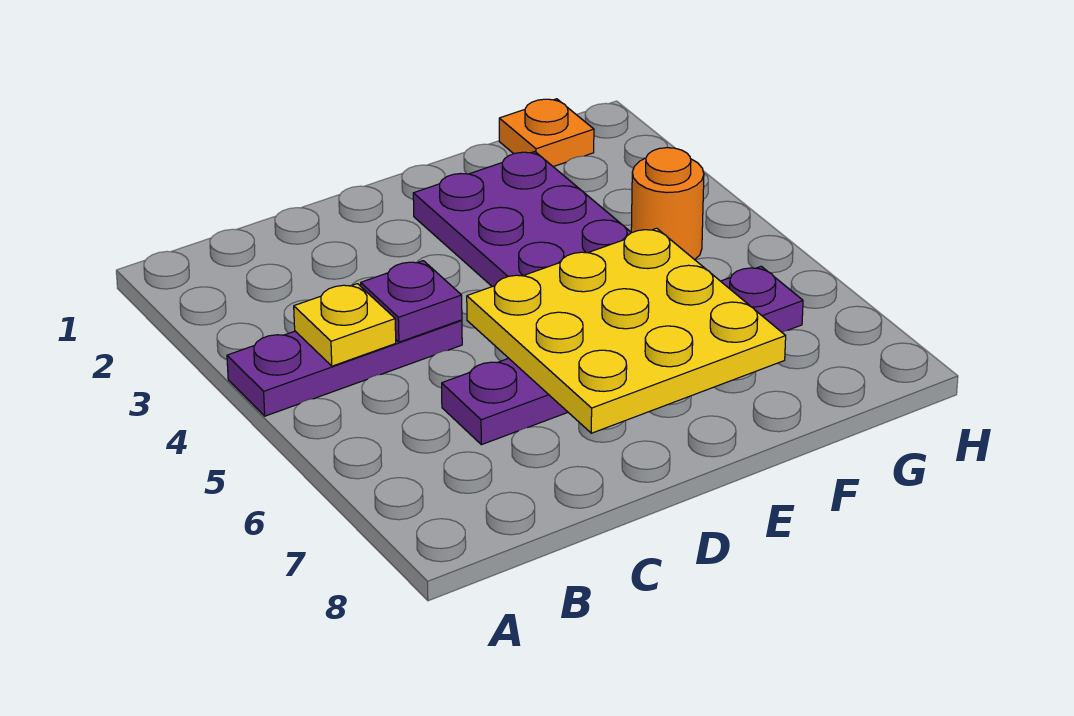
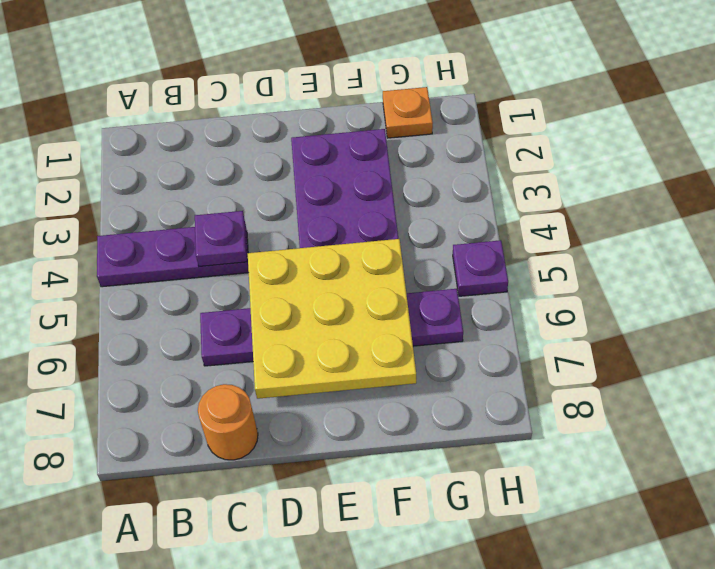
yellow plate B4 level 2 -> none
orange round brick G4 level 1 -> orange round brick C8 level 1
none -> purple plate H5 level 1

